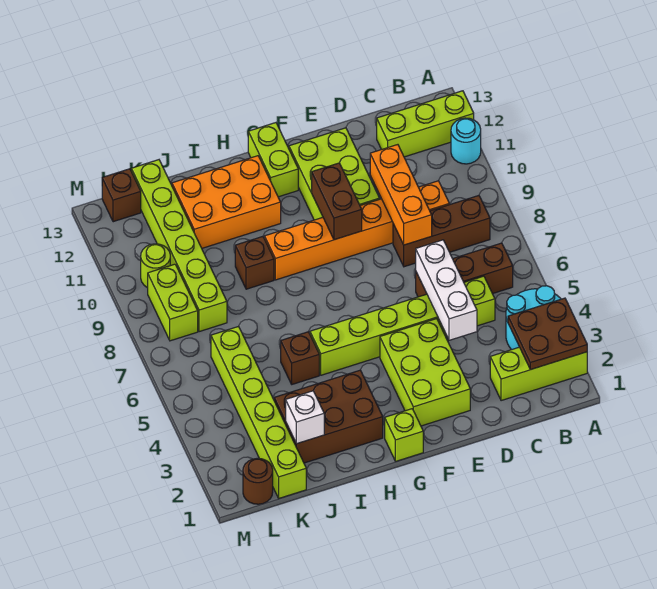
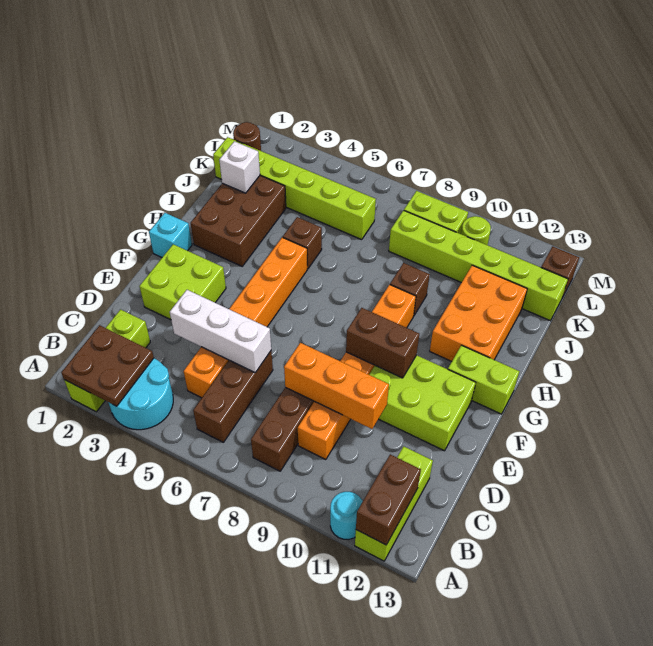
none -> brown brick A12:B12 level 2
lime brick C5:H5 level 1 -> orange brick C5:H5 level 1
lime brick E2:F4 level 1 -> lime brick E2:F3 level 1
lime brick G1 level 1 -> cyan brick G1 level 1

